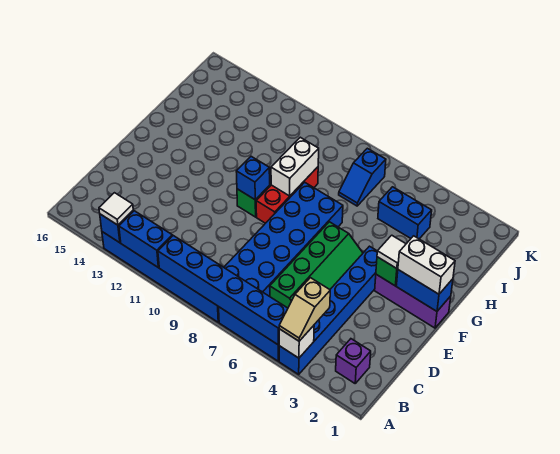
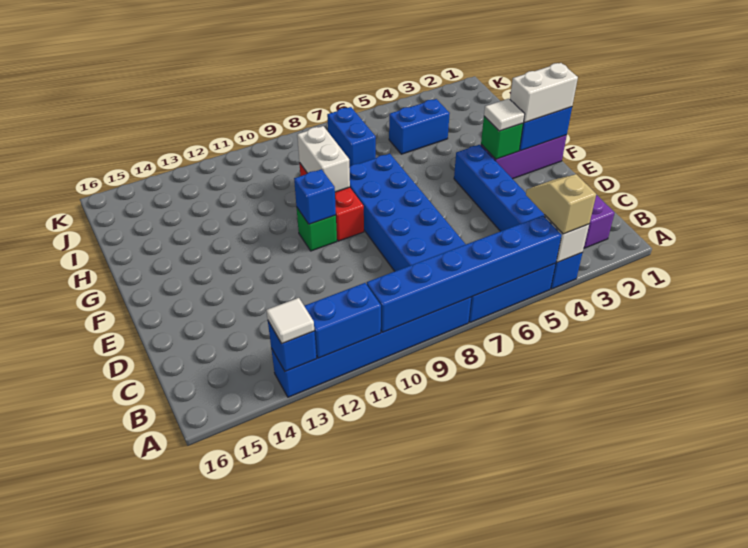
tan slope A4:B4 level 3 top B -> tan slope A4:B4 level 3 top A
green slope C5:F6 level 1 top 6 -> none
blue slope I7:J7 level 1 top J -> blue brick I7:J7 level 1

